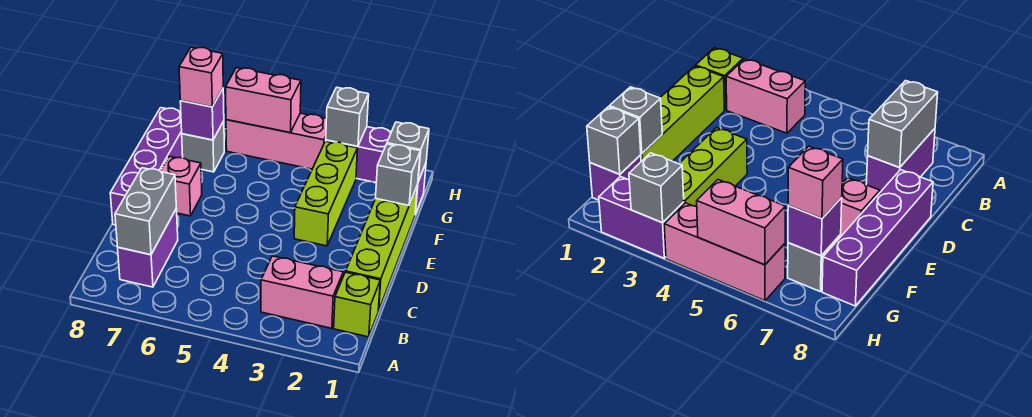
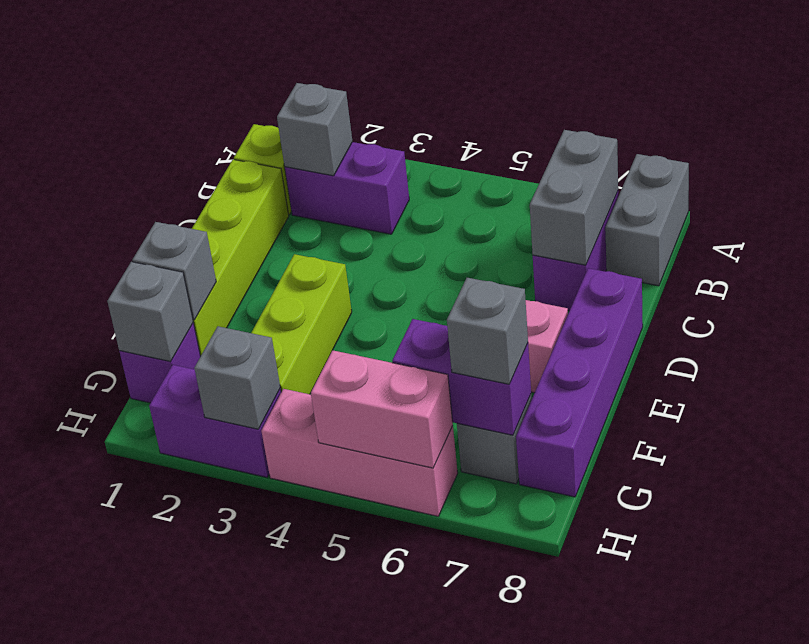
none -> grey brick A8:B8 level 1
pink brick B2:B3 level 1 -> purple brick B2:B3 level 1
none -> grey brick B2 level 2
purple brick G7 level 2 -> purple brick G6:G7 level 2
pink brick G7 level 3 -> grey brick G7 level 3

